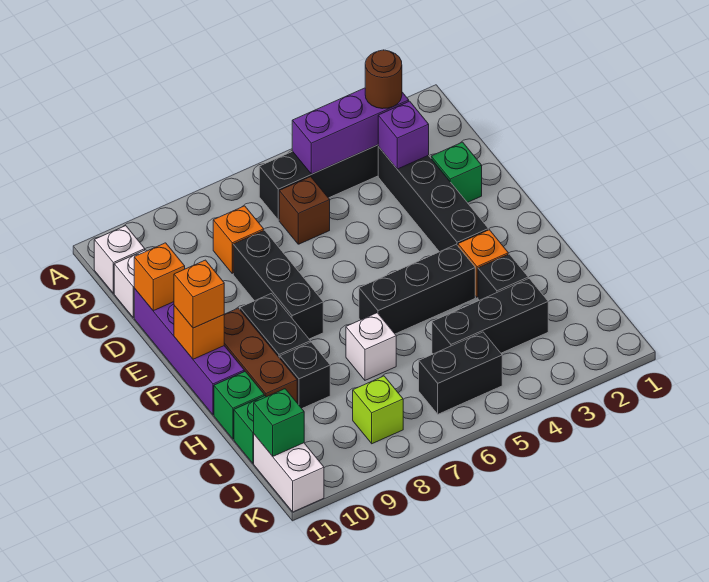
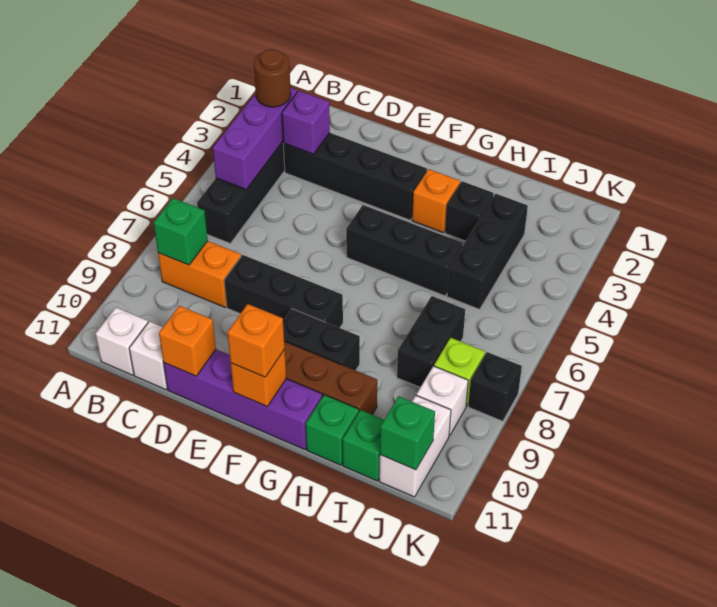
brown brick C6 level 1 -> none
orange brick C8 level 1 -> orange brick B8:C8 level 1
green brick D2 level 1 -> green brick B8 level 2
black brick G4:G6 level 1 -> black brick F5:H5 level 1
white brick H7 level 1 -> white brick J9 level 1
black brick H9 level 1 -> black brick K8 level 1
black brick J5:J6 level 1 -> black brick I7:I8 level 1
white brick J11:K11 level 1 -> white brick J10:J11 level 1

